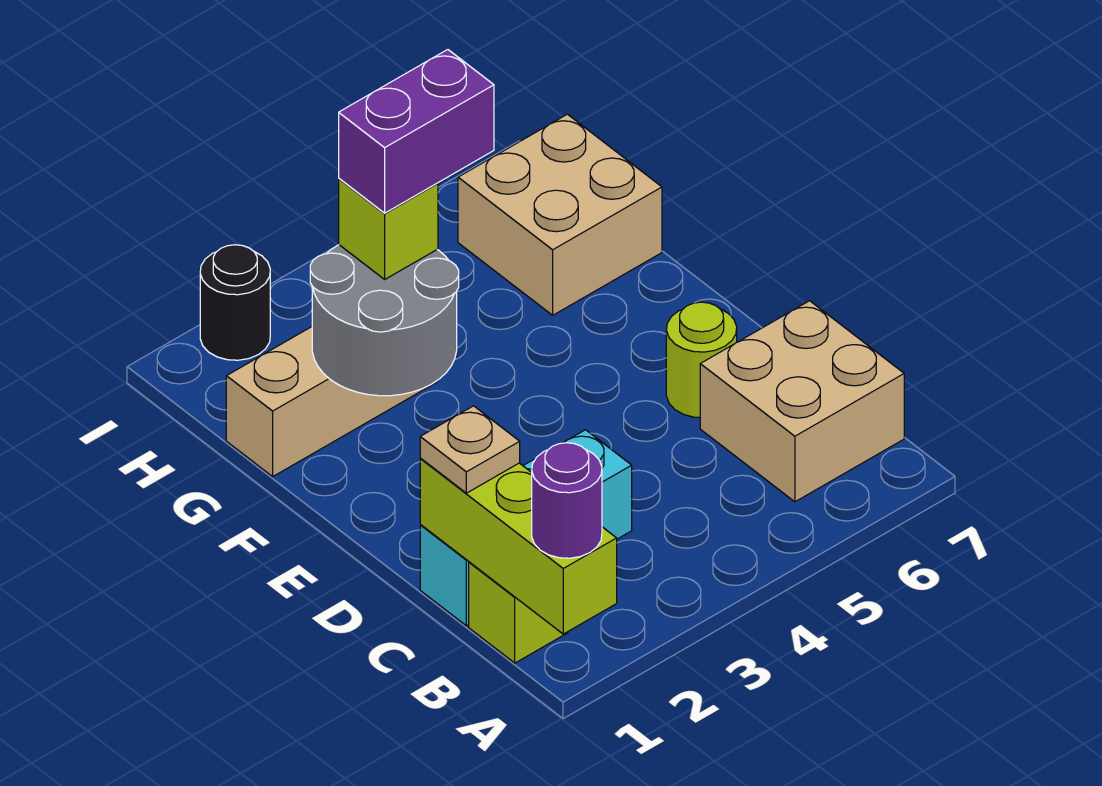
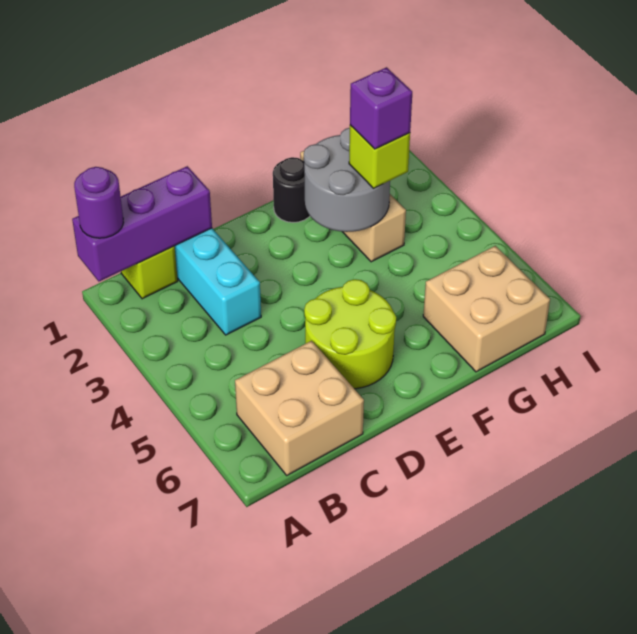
lime brick A1:C1 level 2 -> purple brick A1:C1 level 2
tan plate C1 level 3 -> none
lime round brick D6 level 1 -> lime round brick D5:E6 level 1
purple brick G3:G4 level 4 -> purple brick G3 level 4
black round brick I2 level 1 -> black round brick F1 level 1

